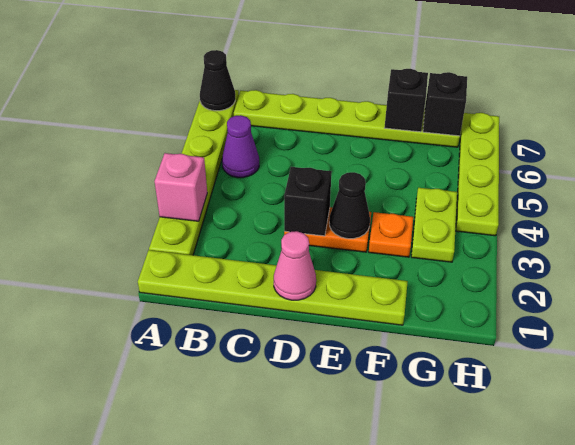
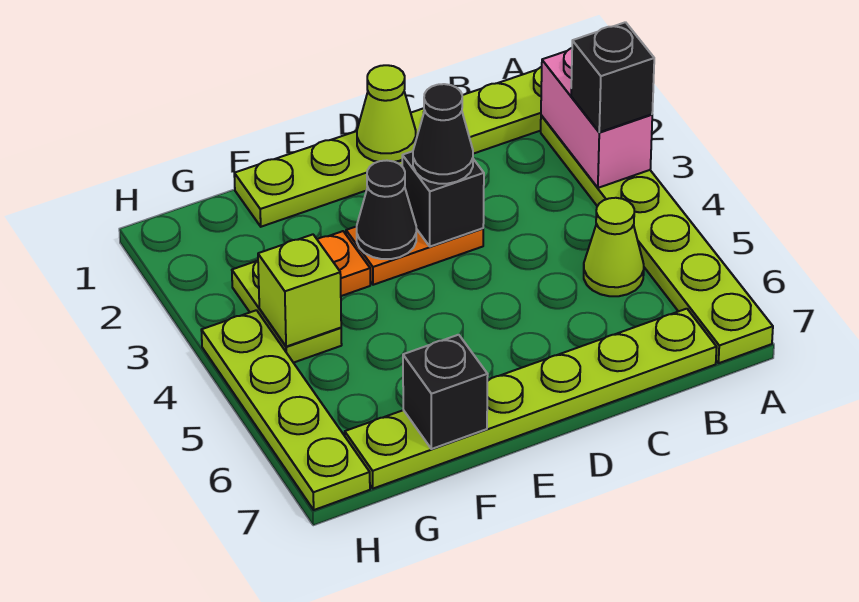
pink brick A3 level 2 -> pink brick A2:A3 level 2
black cone A7 level 2 -> black cone D3 level 3
purple cone B5 level 1 -> lime cone B5 level 1
pink cone D1 level 2 -> lime cone D1 level 2
none -> lime brick G4 level 2
black brick G7 level 2 -> black brick A3 level 3

